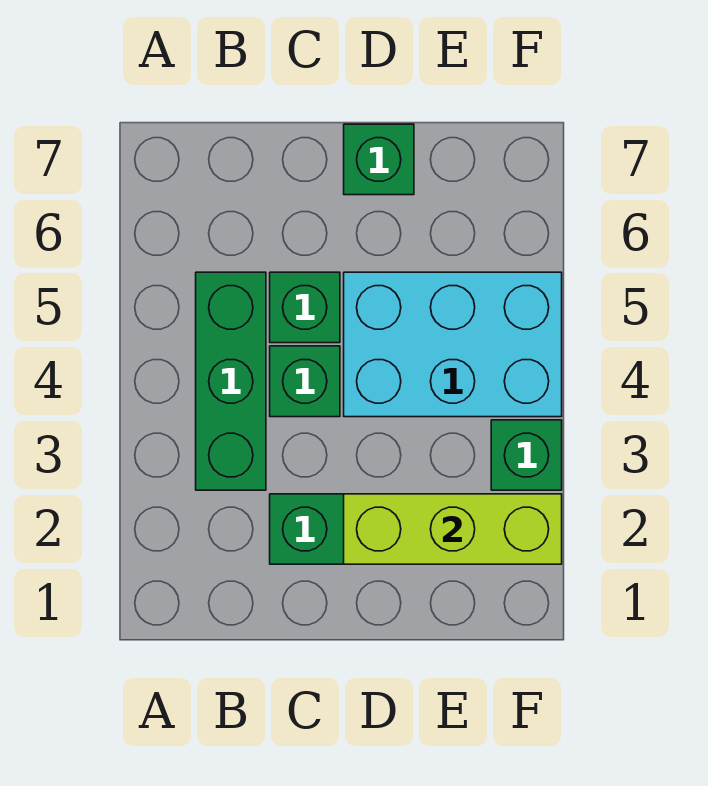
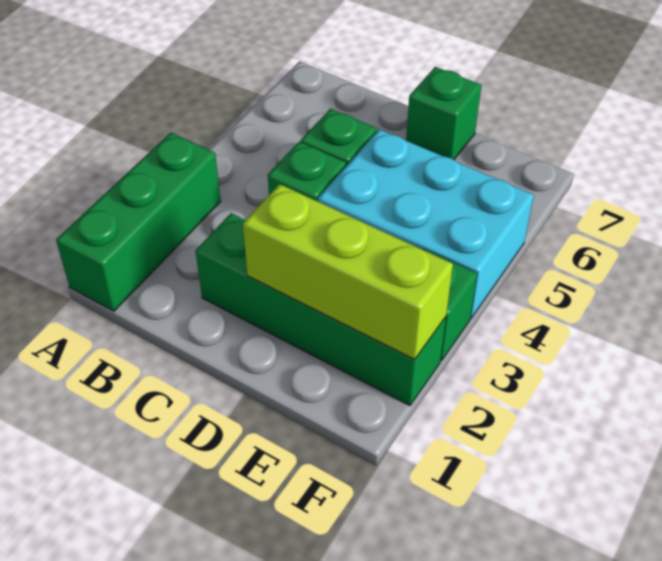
green brick B3:B5 level 1 -> green brick A1:A3 level 1

